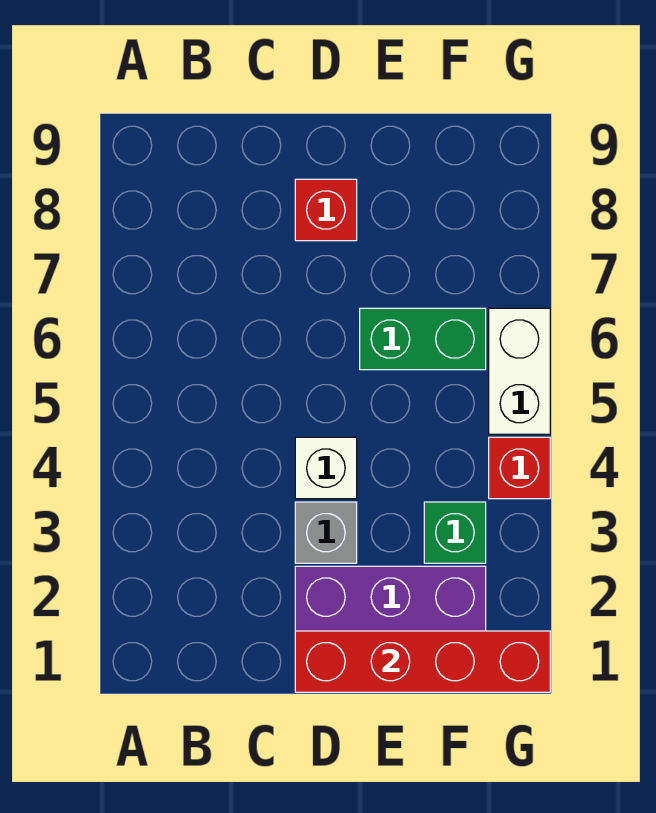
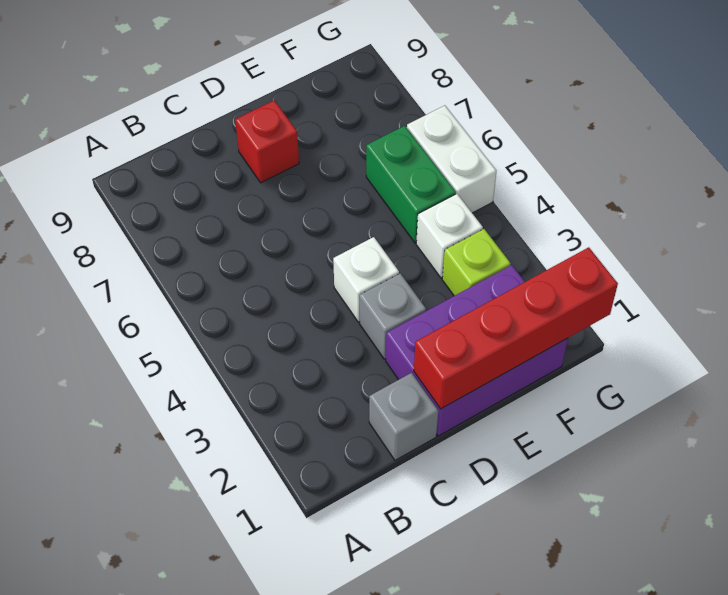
none -> grey brick C1 level 1
green brick E6:F6 level 1 -> green brick F5:F6 level 1
green brick F3 level 1 -> lime brick F3 level 1
none -> white brick F4 level 1
red brick G4 level 1 -> none

